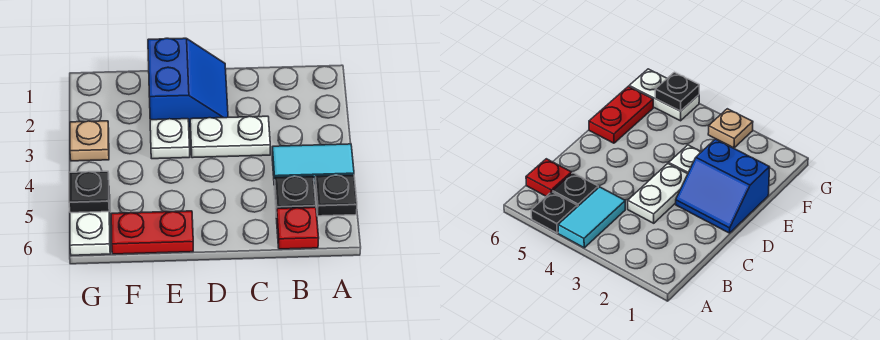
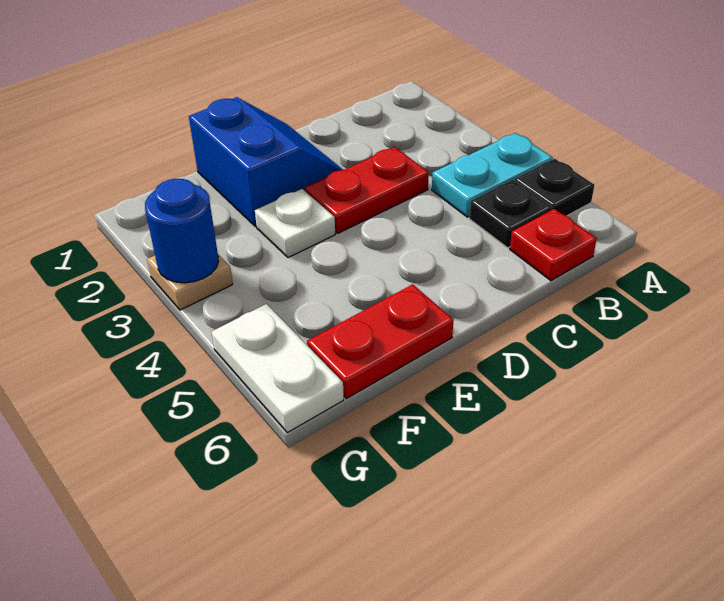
cyan tile A4:B4 level 1 -> cyan plate A4:B4 level 1
white plate C3:D3 level 1 -> red plate C3:D3 level 1
none -> blue round brick G3 level 2
black plate G5 level 2 -> none

